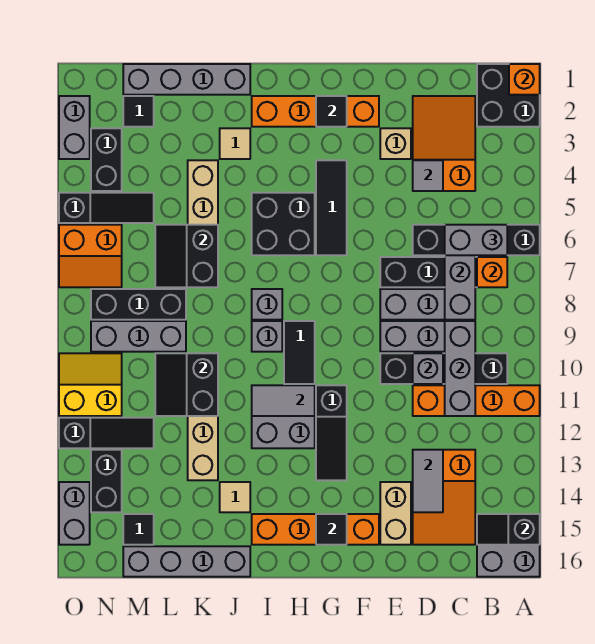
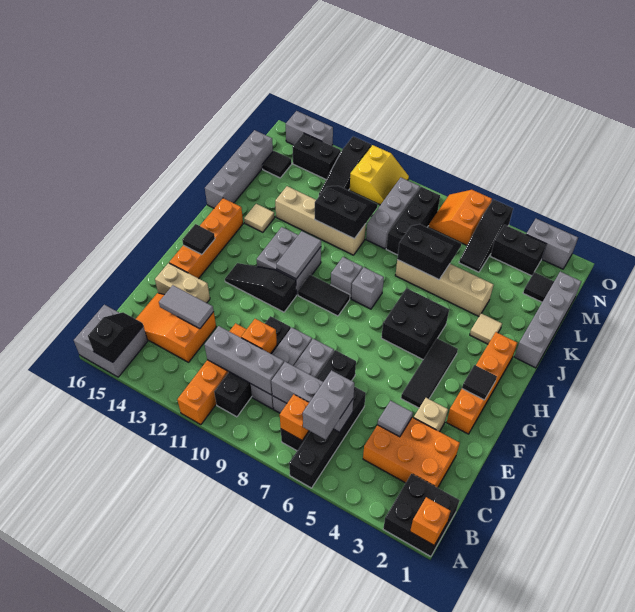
orange slope C2:D4 level 1 top 4 -> orange brick C2:D4 level 1
grey brick D10 level 2 -> orange brick D10 level 2
black tile G4:G6 level 1 -> black tile F4:H4 level 1

